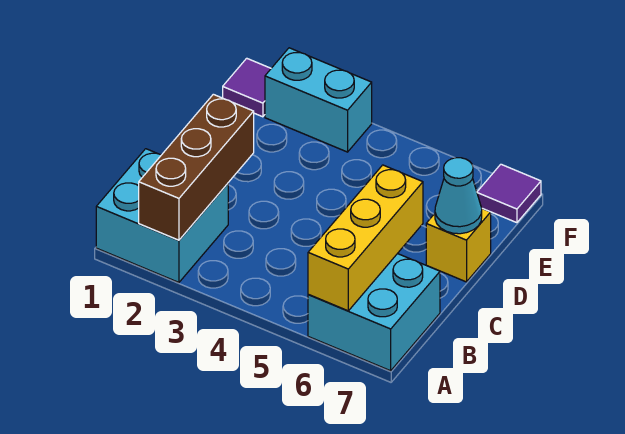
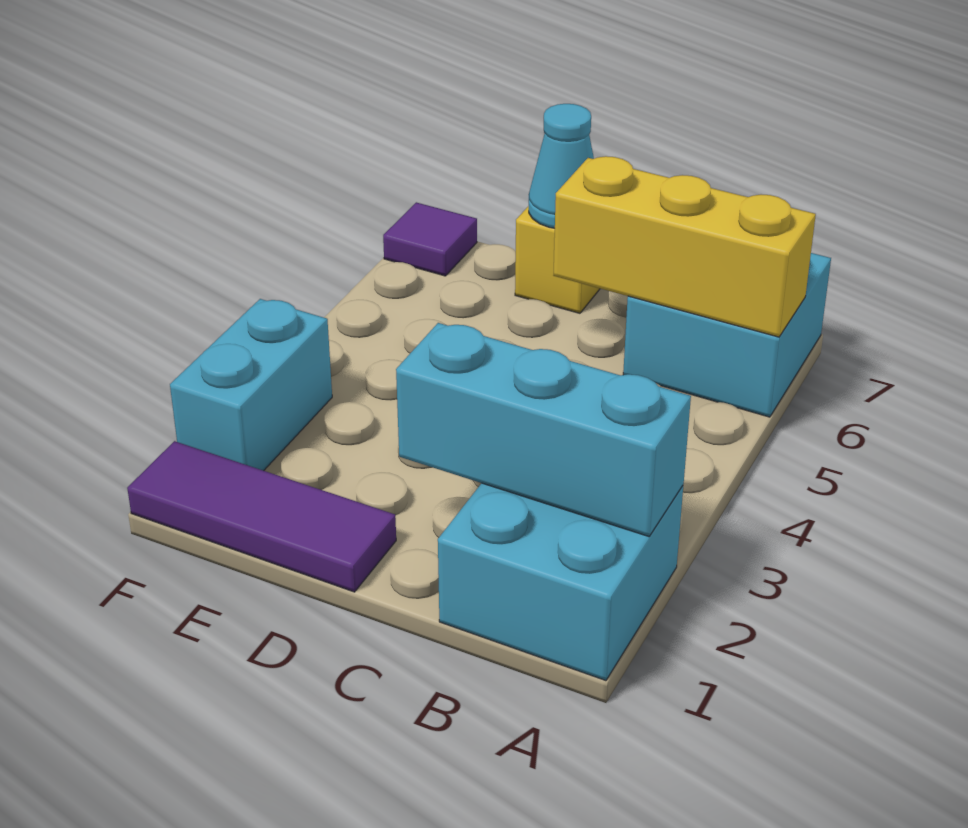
brown brick A2:C2 level 2 -> cyan brick A2:C2 level 2
purple tile F1 level 1 -> purple tile D1:F1 level 1

